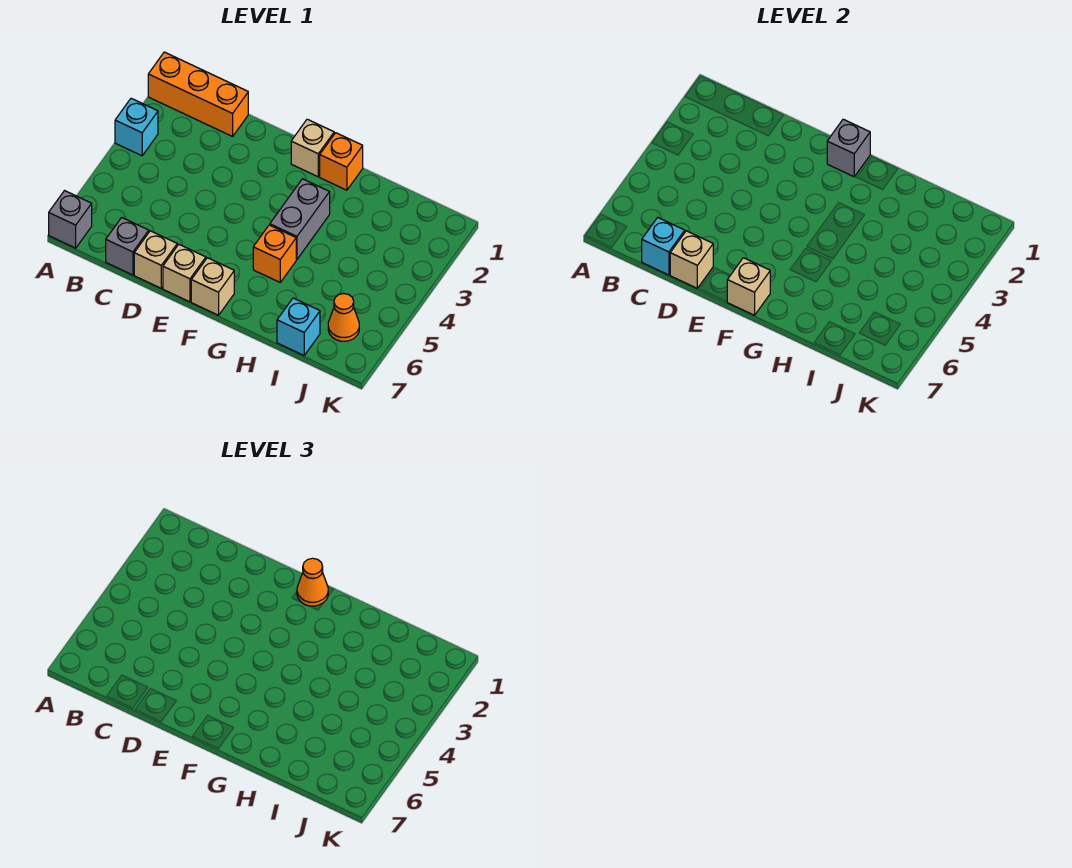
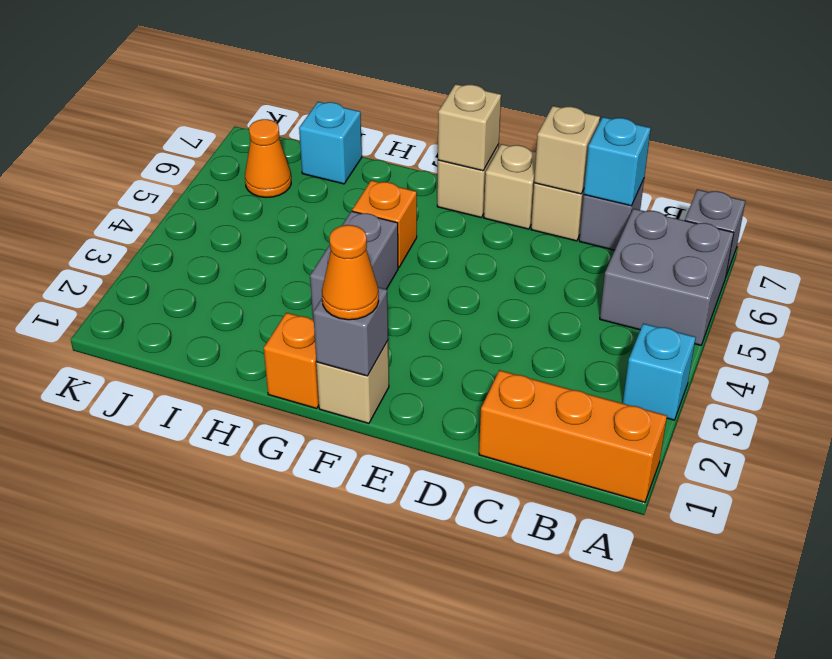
none -> grey brick A5:B6 level 1

